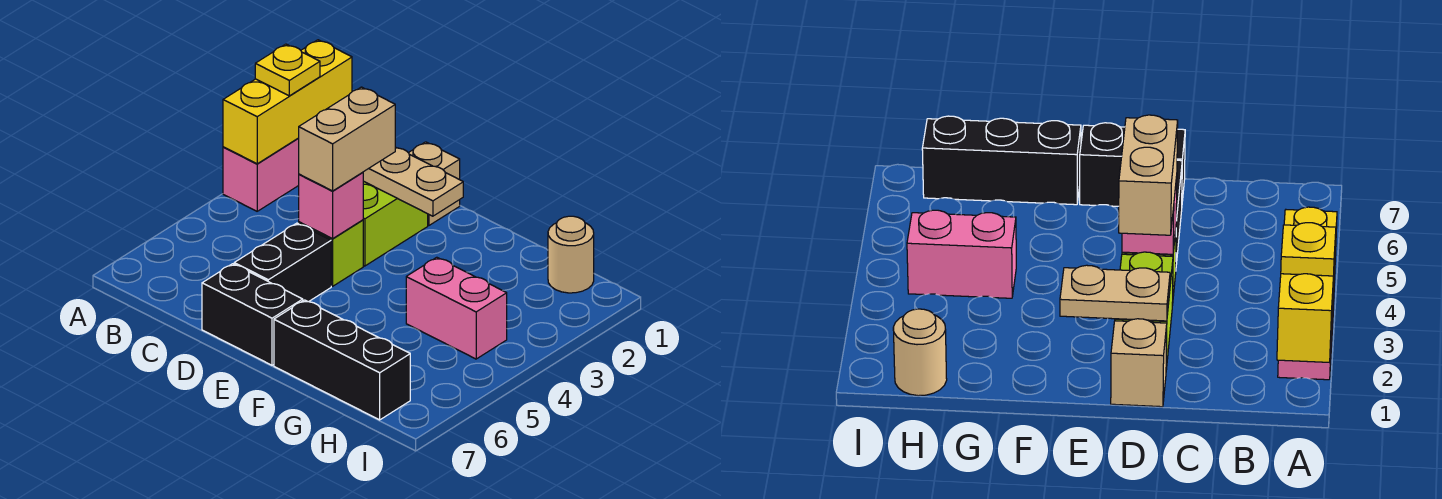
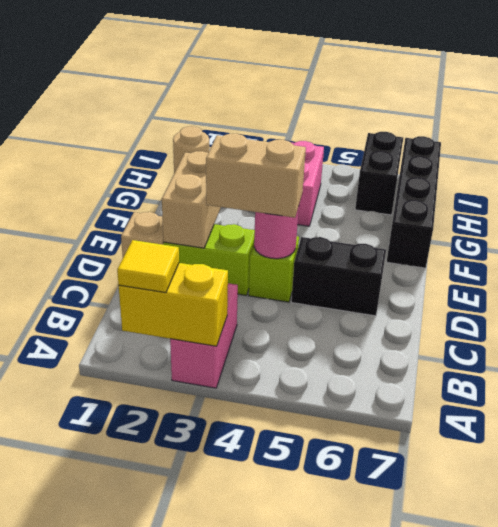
yellow brick A1:A3 level 2 -> yellow brick A2:A3 level 2
pink brick A2:A3 level 1 -> pink brick A3:B3 level 1
yellow plate A2 level 3 -> yellow tile A2 level 3
tan plate D2:E2 level 2 -> tan brick D2:E2 level 2
pink brick D4 level 2 -> pink round brick D4 level 2
black brick D7:E7 level 1 -> black brick H6:I6 level 1
black brick F7:H7 level 1 -> black brick F7:I7 level 1

